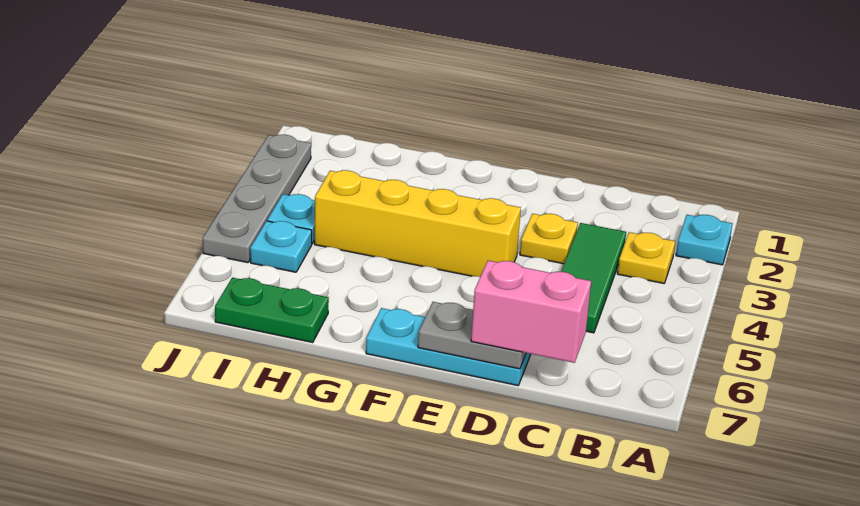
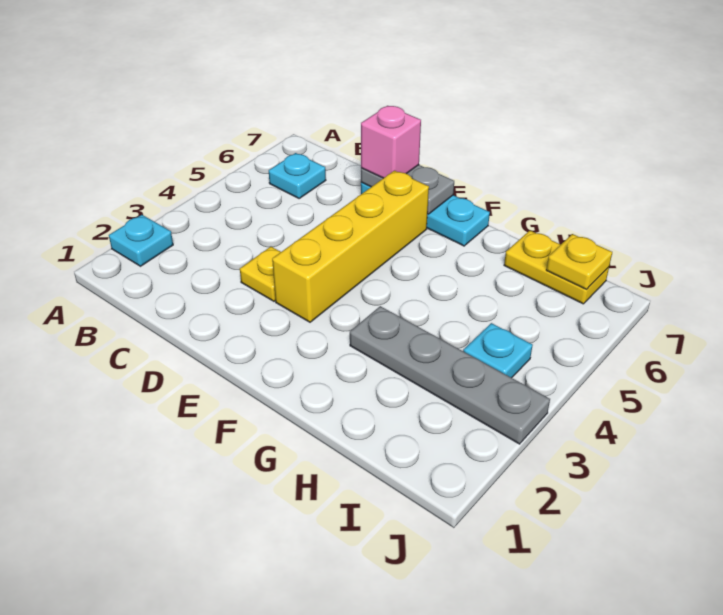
yellow plate B3 level 1 -> yellow plate I7 level 2
green tile C3:C5 level 1 -> none
pink brick C7:D7 level 3 -> pink brick D7 level 3
yellow brick E4:H4 level 1 -> yellow brick E3:E6 level 1
green plate H7:I7 level 1 -> yellow plate H7:I7 level 1
cyan plate I5 level 1 -> cyan plate B6 level 1
grey plate J2:J5 level 1 -> grey plate G3:J3 level 1

